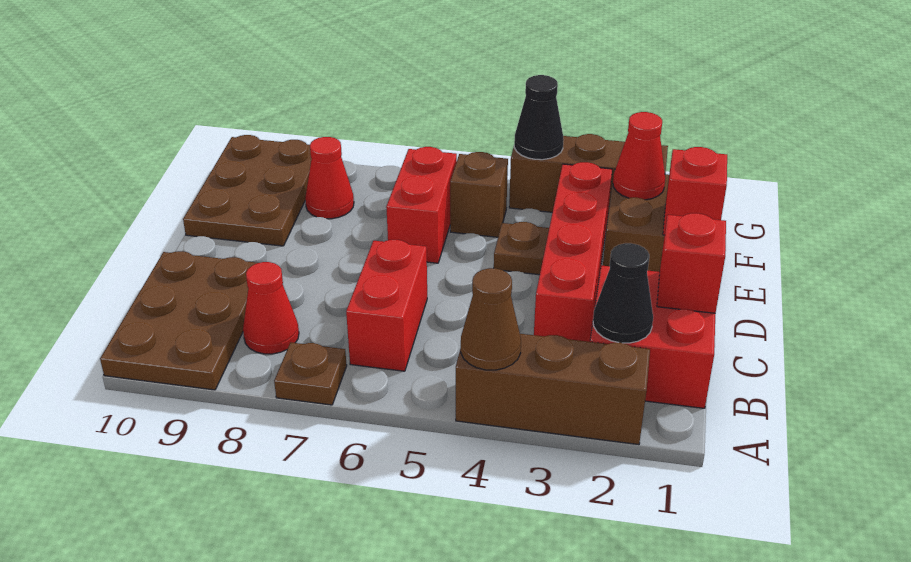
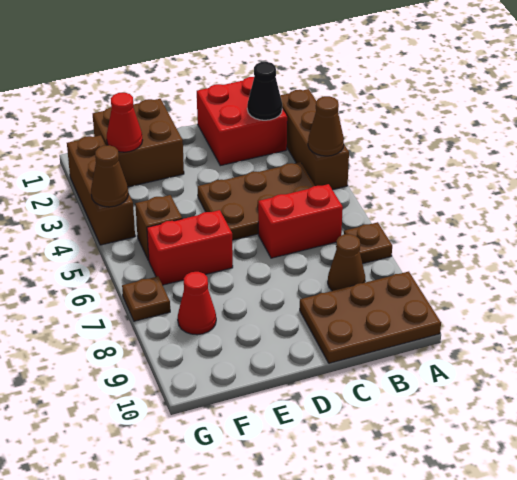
red cone B8 level 1 -> brown cone B8 level 1
red brick C1 level 2 -> none
red brick C3:F3 level 1 -> none
red brick E1 level 2 -> none
brown plate E4 level 1 -> brown plate G7 level 1
brown plate E9:G10 level 1 -> brown plate B4:D5 level 1
black cone G4 level 2 -> brown cone G4 level 2

